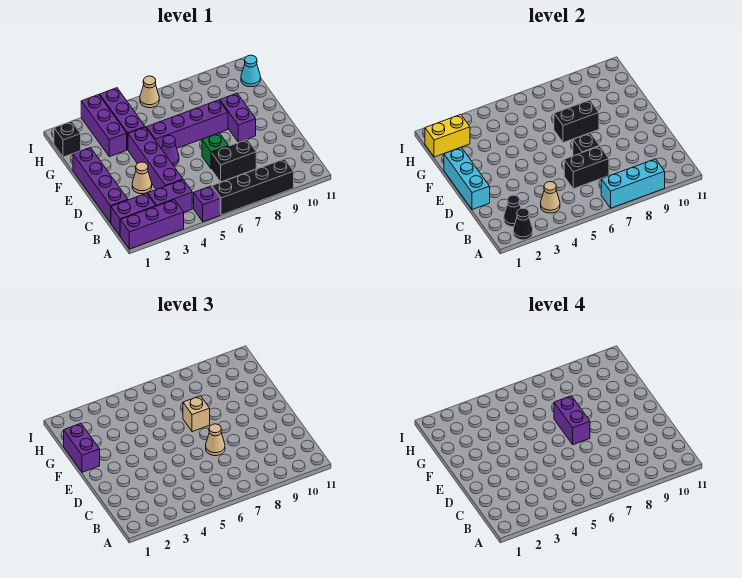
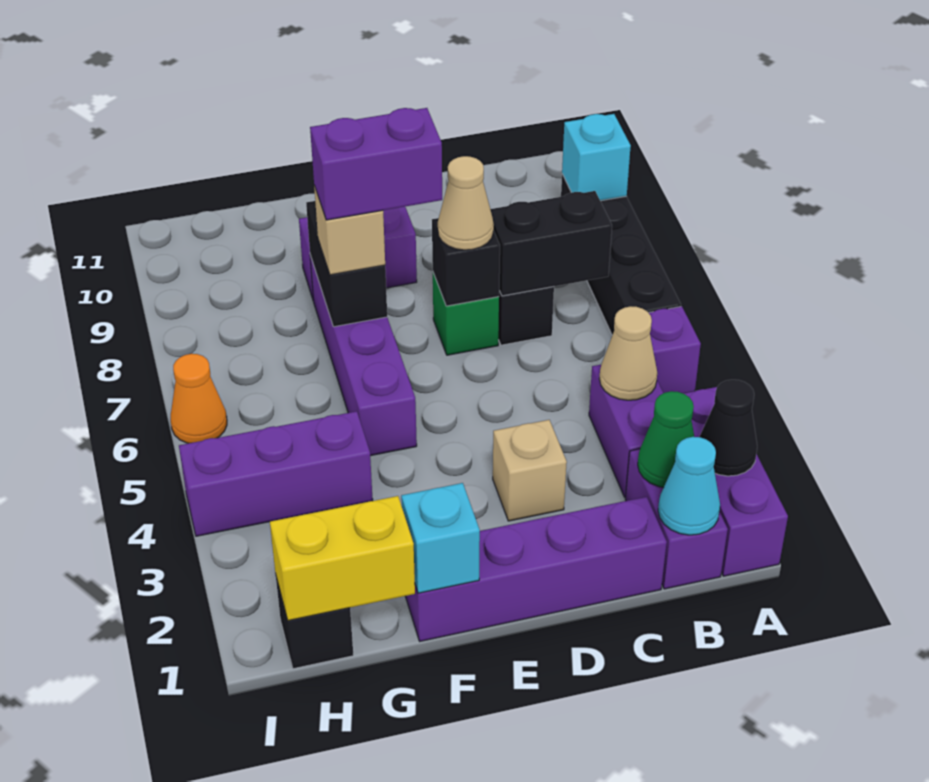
cyan brick A7:A9 level 2 -> cyan brick A9 level 2
black cone B2 level 2 -> green cone B2 level 2
purple brick C4:F4 level 1 -> none
black brick C6:C7 level 2 -> black brick B7:C7 level 2
cyan brick D1:F1 level 2 -> cyan brick F1 level 2
tan cone D3 level 1 -> tan brick D3 level 1
purple cone E5 level 1 -> none
purple brick F1:G1 level 3 -> none
purple brick G3:I3 level 1 -> none
yellow brick H1:H2 level 2 -> yellow brick G1:H1 level 2
cyan cone H11 level 1 -> cyan cone B1 level 2
tan cone I6 level 1 -> orange cone I6 level 1

